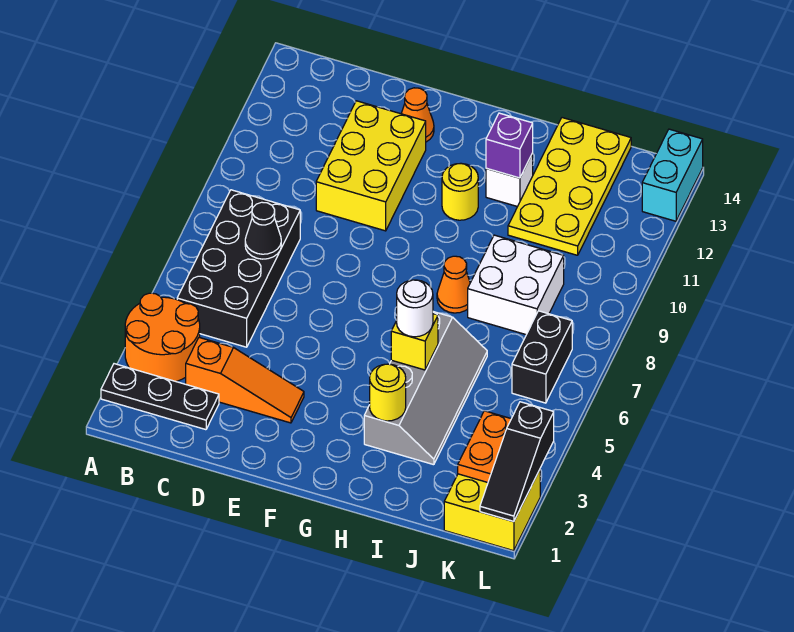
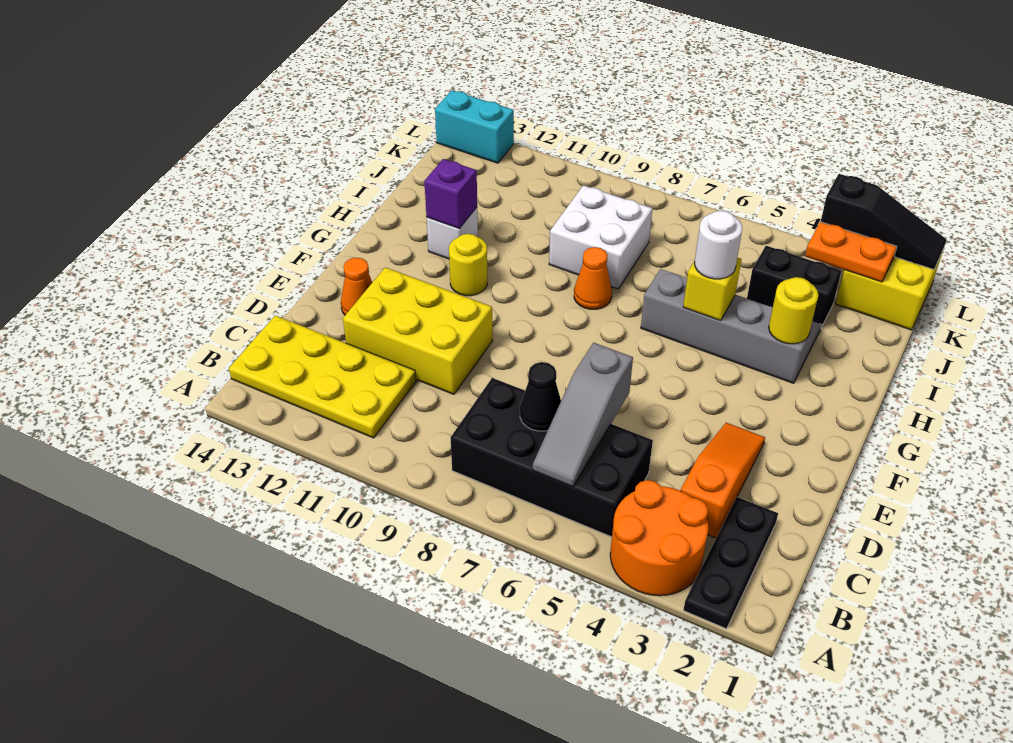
none -> grey slope B6:D6 level 2 top D
yellow plate I11:J14 level 1 -> yellow plate B11:C14 level 1
black brick K6:K7 level 1 -> black brick J3:J4 level 1

